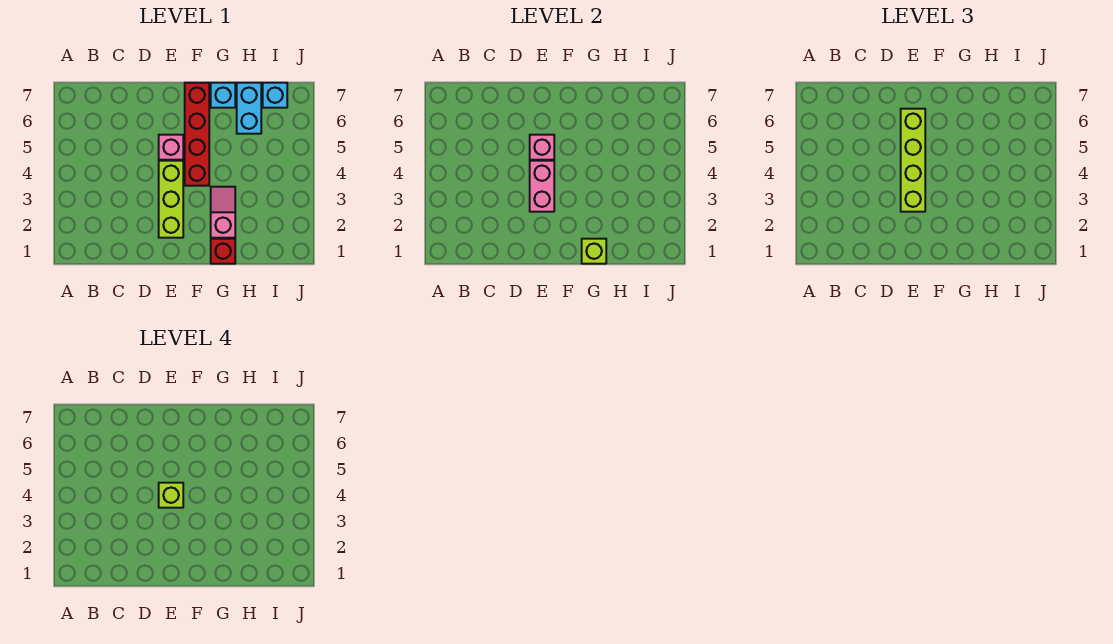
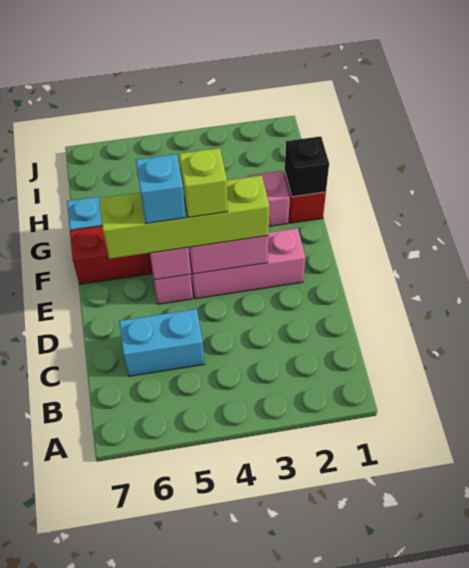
lime brick E2:E4 level 1 -> pink brick E2:E4 level 1
lime brick G1 level 2 -> black brick G1 level 2
cyan brick H6:H7 level 1 -> cyan brick C5:C6 level 1
cyan brick I7 level 1 -> cyan brick E5 level 4

